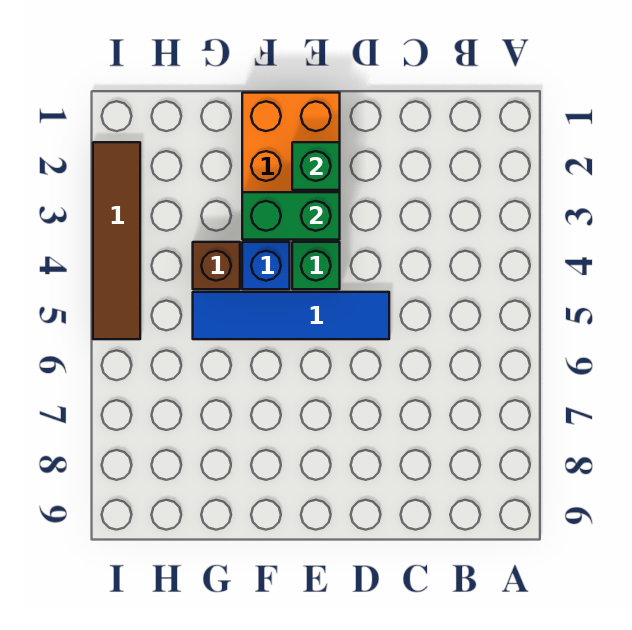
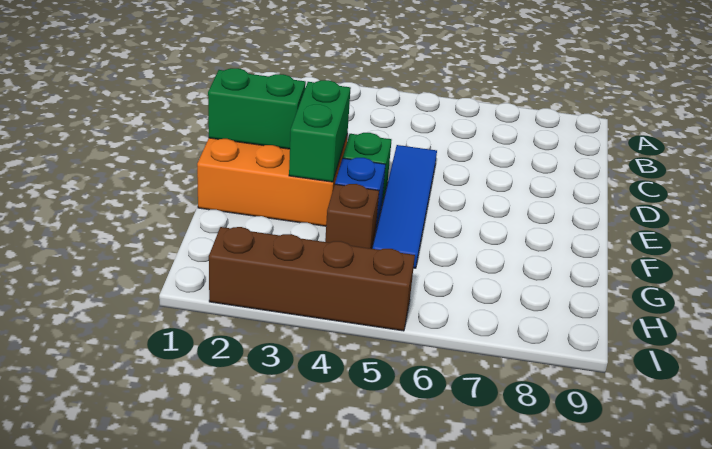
green brick E2 level 2 -> green brick E1:E2 level 2
brown tile I2:I5 level 1 -> brown brick I2:I5 level 1

